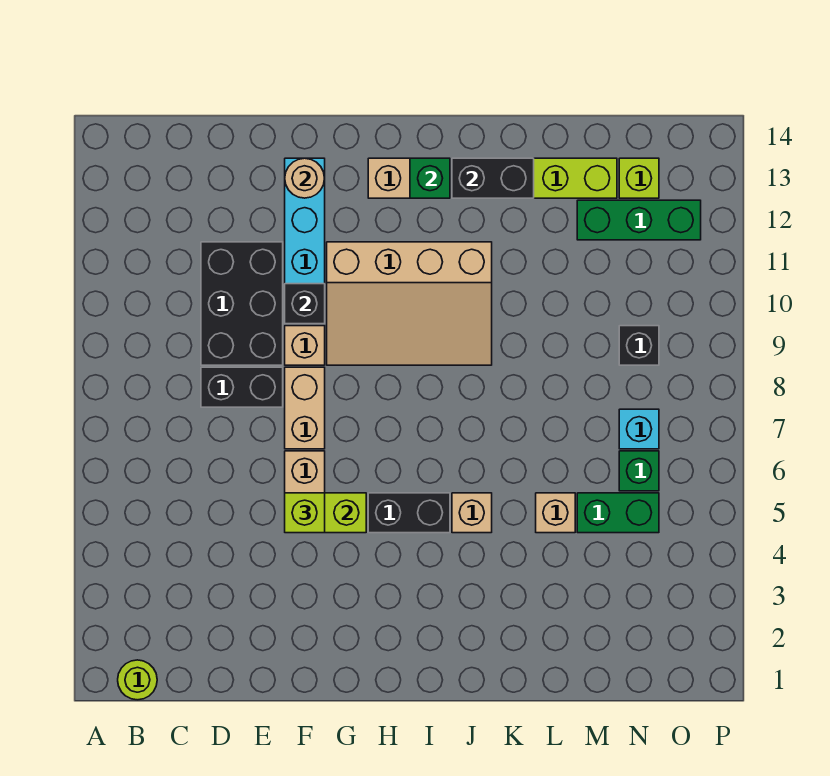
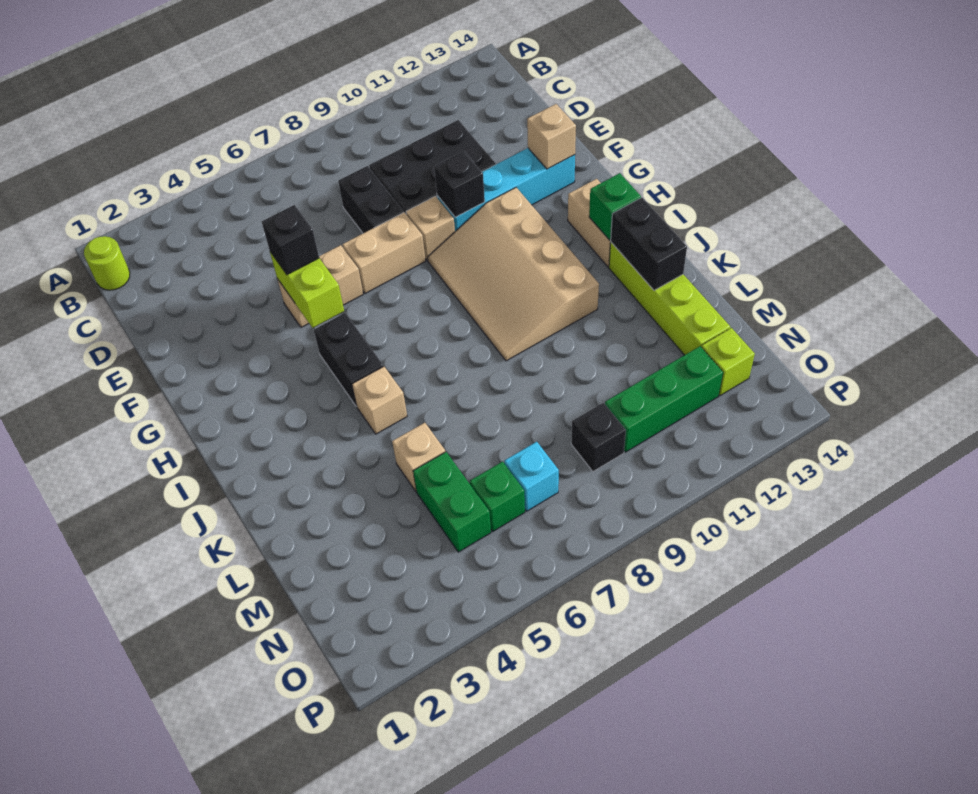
lime brick F5 level 3 -> black brick F5 level 3
tan round brick F13 level 2 -> tan brick F13 level 2
green brick M12:O12 level 1 -> green brick N10:N12 level 1

